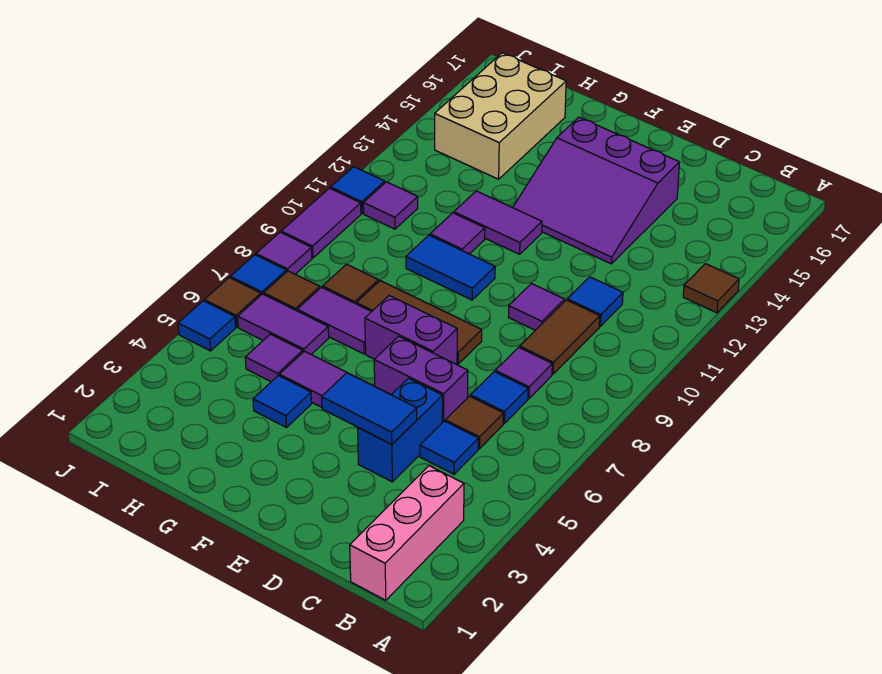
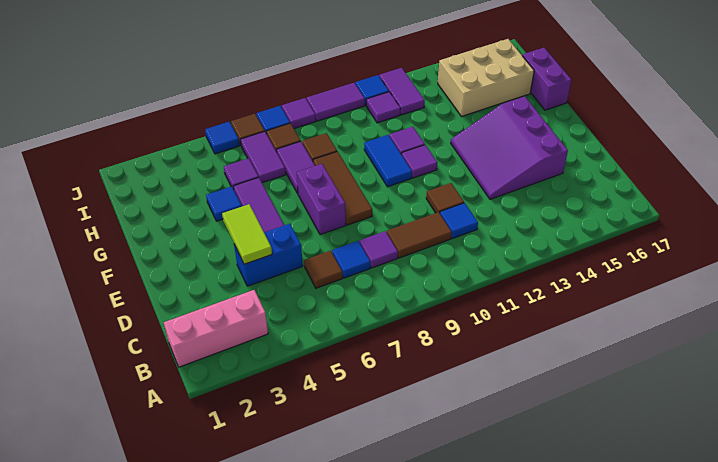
brown tile A13 level 1 -> brown tile D11 level 1
blue tile C5 level 1 -> none
blue tile D4:E4 level 2 -> lime tile D4:E4 level 2
purple brick D6:E6 level 1 -> purple brick G17:H17 level 1
purple tile D10 level 1 -> purple tile F11 level 1
purple tile F12:G12 level 1 -> purple tile I12:J12 level 1

